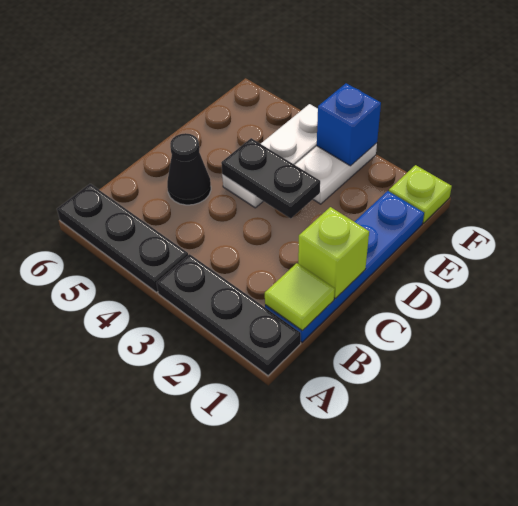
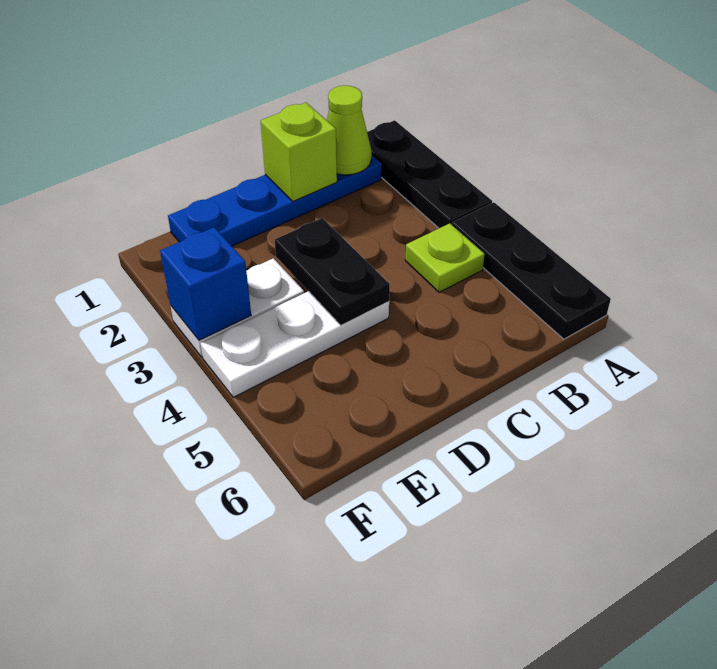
lime tile B1 level 2 -> lime cone B1 level 2
black cone C5 level 1 -> none
lime plate F1 level 1 -> lime plate B4 level 1

